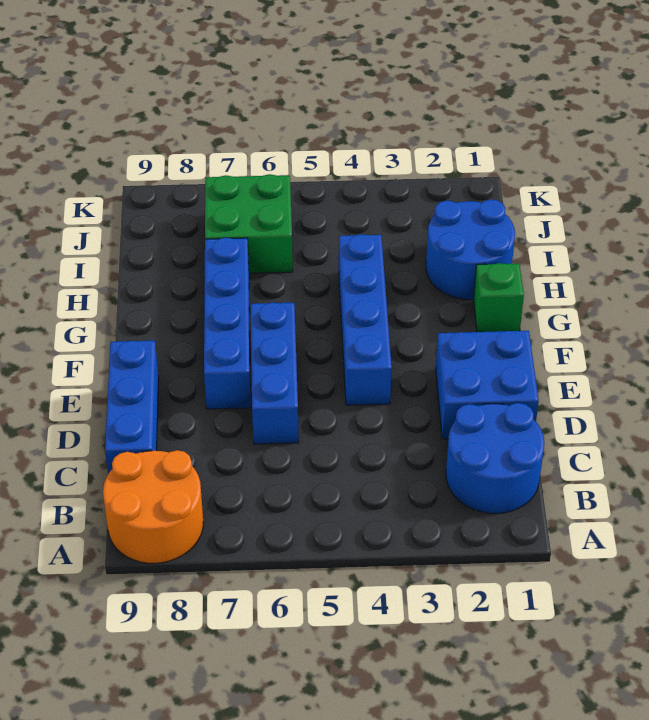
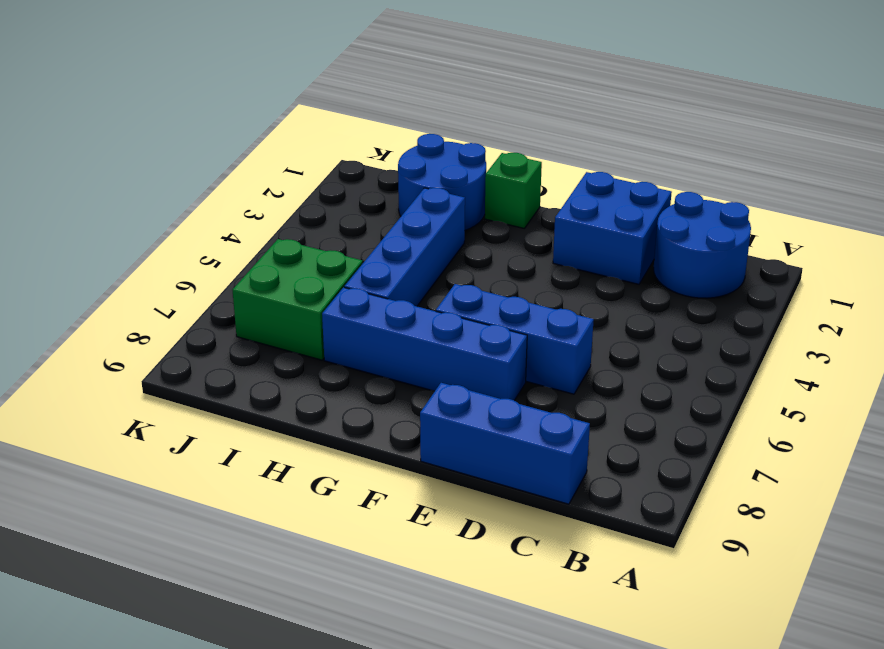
orange round brick A8:B9 level 1 -> none
blue brick E4:H4 level 1 -> blue brick H3:H6 level 1

